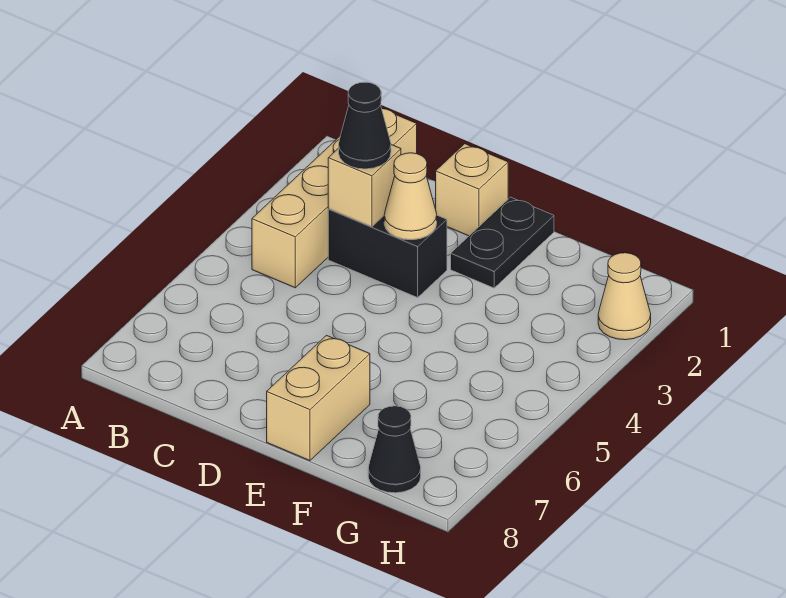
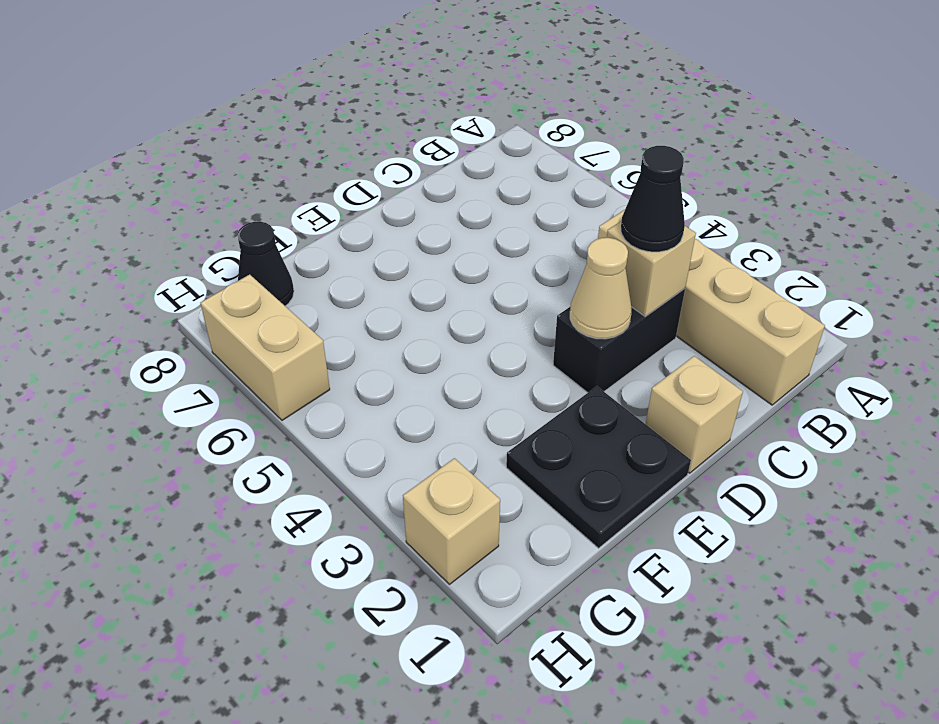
black plate E1:E2 level 1 -> black plate E1:F2 level 1
tan brick E7:E8 level 1 -> tan brick H6:H7 level 1
tan cone H2 level 1 -> tan brick H2 level 1

